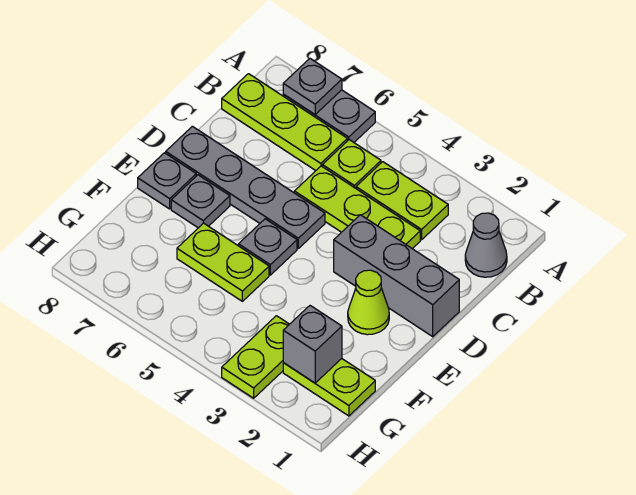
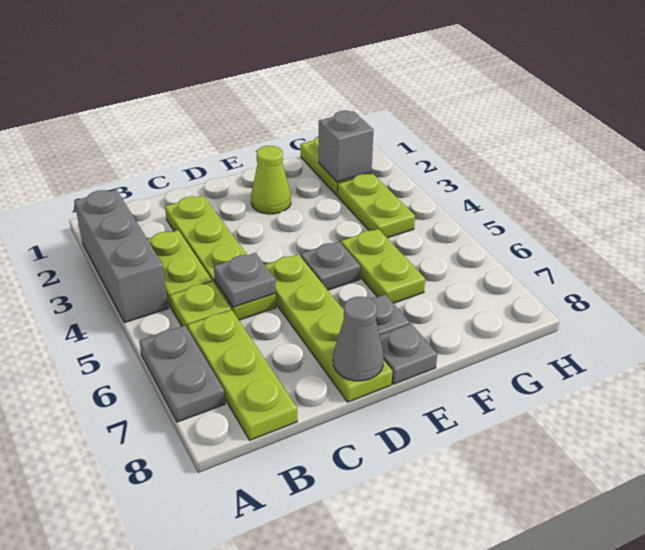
grey plate A7 level 2 -> grey plate C5 level 2
grey cone B1 level 1 -> grey cone D8 level 2
lime plate C3:C5 level 1 -> lime plate C2:C5 level 1
grey brick D1:D3 level 1 -> grey brick A2:A4 level 1
grey plate D5:D8 level 1 -> lime plate D5:D8 level 1
lime plate G3:H3 level 1 -> lime plate G3:G4 level 1

